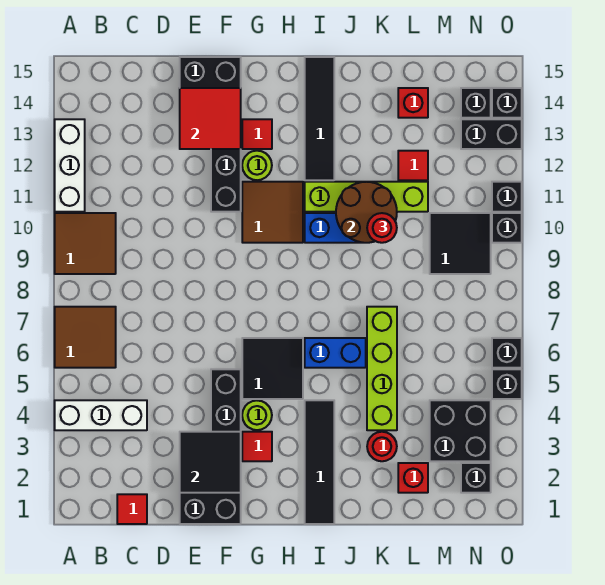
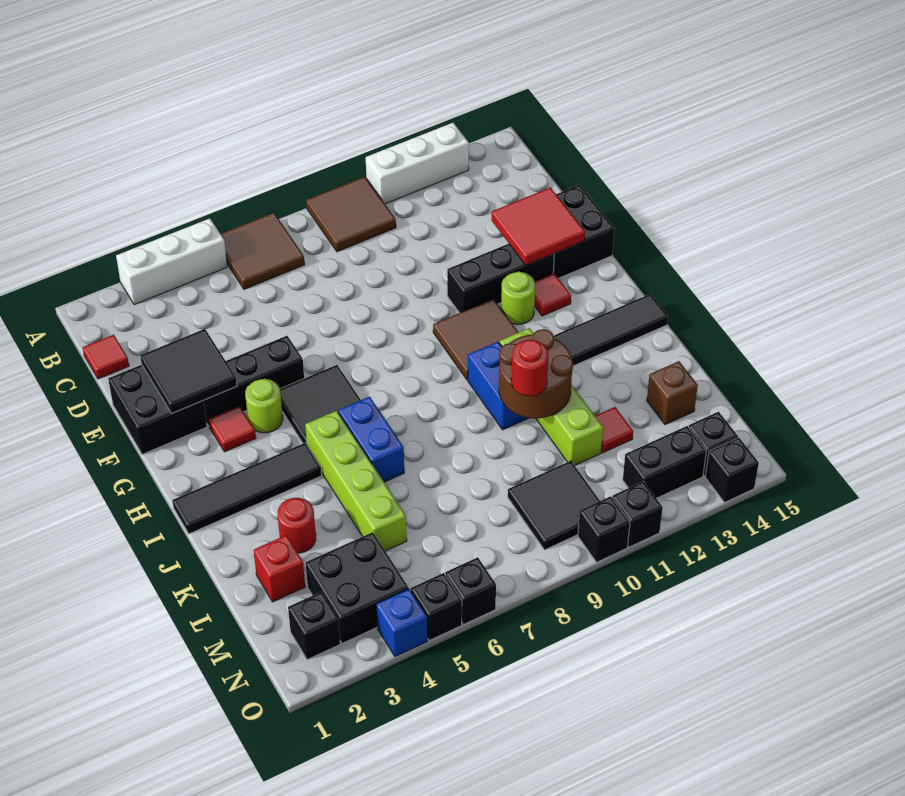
white brick A4:C4 level 1 -> white brick A3:A5 level 1
lime brick K4:K7 level 1 -> lime brick I5:L5 level 1
red brick L14 level 1 -> brown brick L14 level 1
black brick N13:O13 level 1 -> black brick N12:N13 level 1
none -> blue brick O4 level 1

